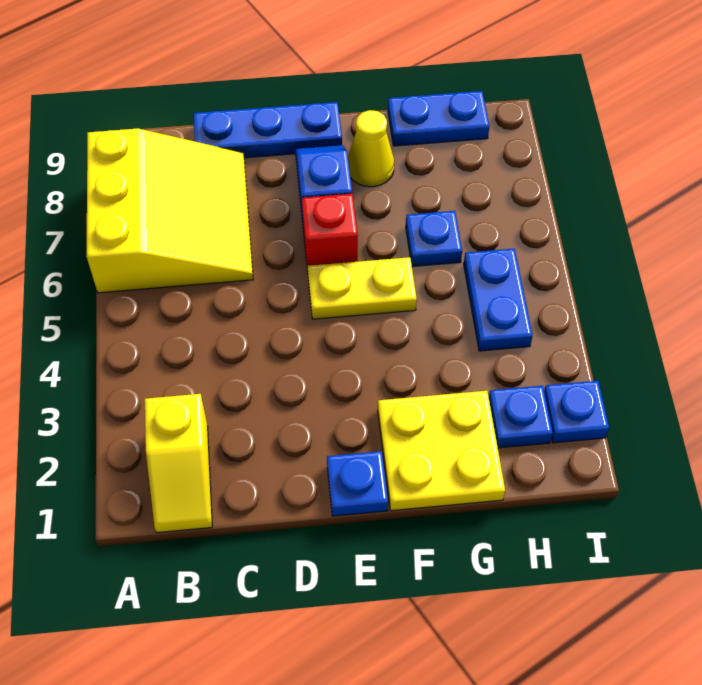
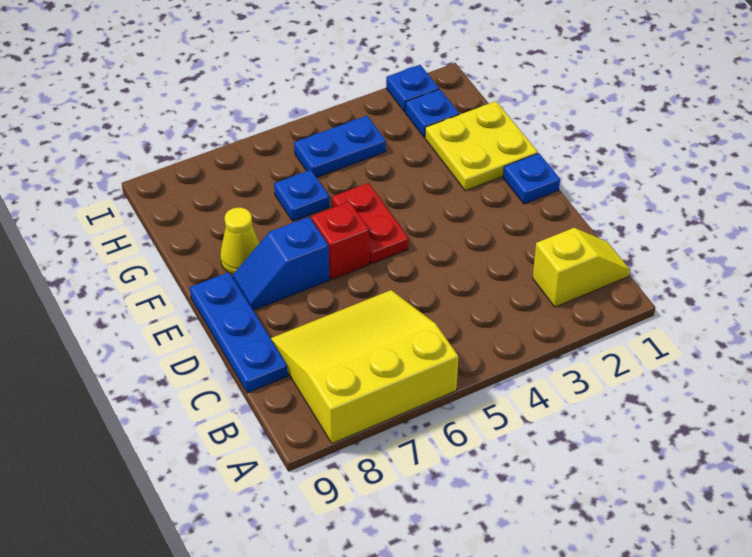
yellow plate E5:F5 level 1 -> red plate E5:F5 level 1
blue plate G9:H9 level 1 -> none

